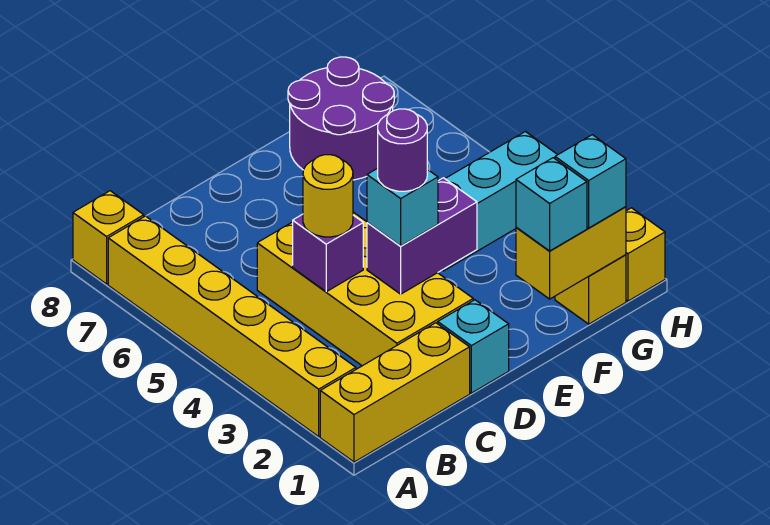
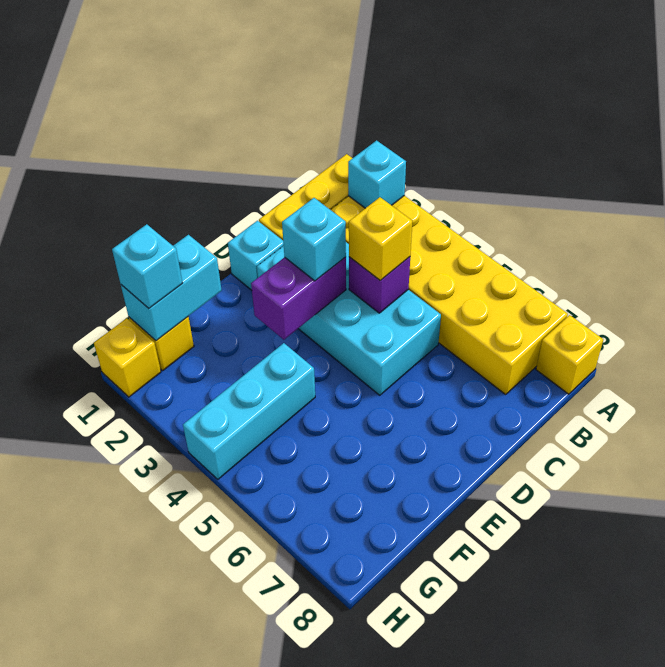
yellow brick A2:A7 level 1 -> yellow brick A2:B7 level 1
yellow brick C2:D5 level 1 -> cyan brick C2:D5 level 1
yellow round brick C4 level 3 -> yellow brick C4 level 3
purple round brick D3 level 4 -> none
yellow brick F1:G1 level 2 -> cyan brick F1:G1 level 2
cyan brick F1 level 3 -> cyan brick A2 level 2
purple round brick F7:G8 level 1 -> none

